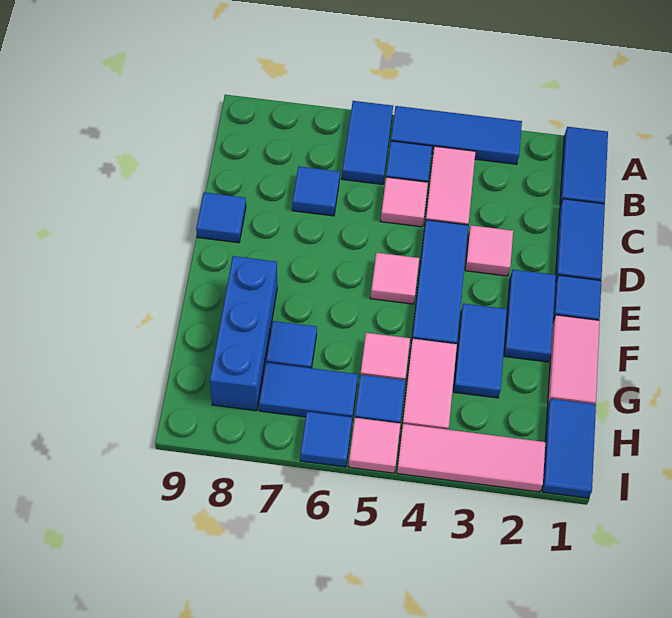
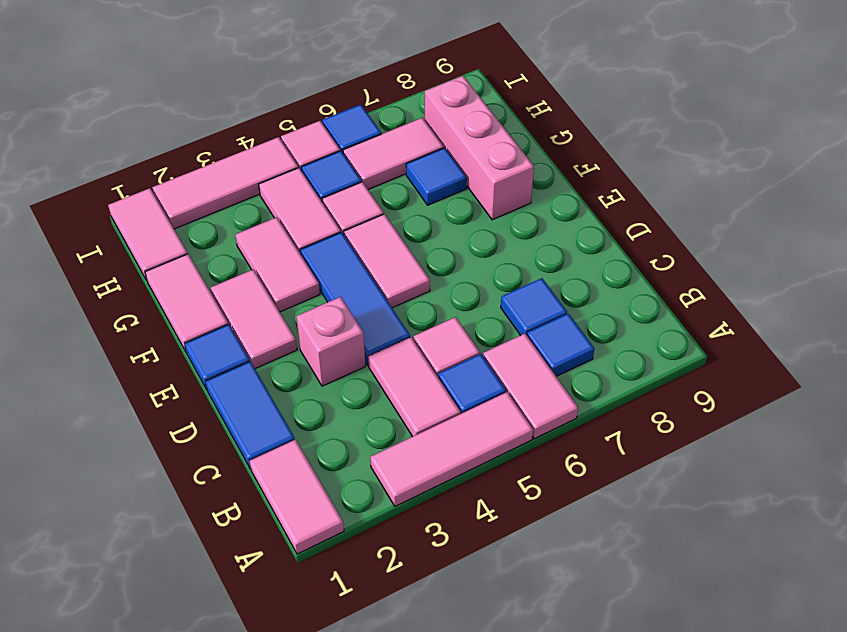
blue tile A1:B1 level 1 -> pink tile A1:B1 level 1
blue tile A3:A5 level 1 -> pink tile A3:A5 level 1
blue tile A6:B6 level 1 -> pink tile A6:B6 level 1
pink tile D3 level 1 -> pink brick D3 level 1
blue tile D9 level 1 -> blue tile B7 level 1
blue tile E2:F2 level 1 -> pink tile E2:F2 level 1
pink tile E5 level 1 -> pink tile E5:F5 level 1
blue tile F3:G3 level 1 -> pink tile F3:G3 level 1
blue brick F8:H8 level 1 -> pink brick F8:H8 level 1
blue tile H1:I1 level 1 -> pink tile H1:I1 level 1
blue tile H6:H7 level 1 -> pink tile H6:H7 level 1

